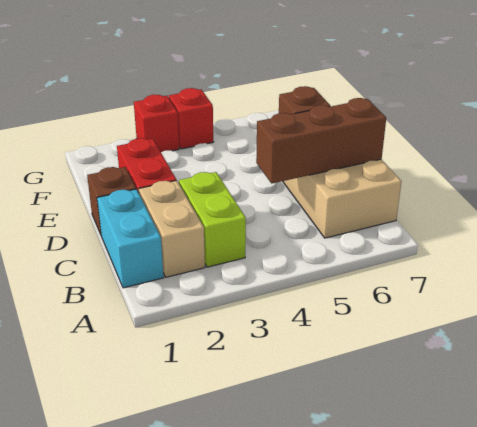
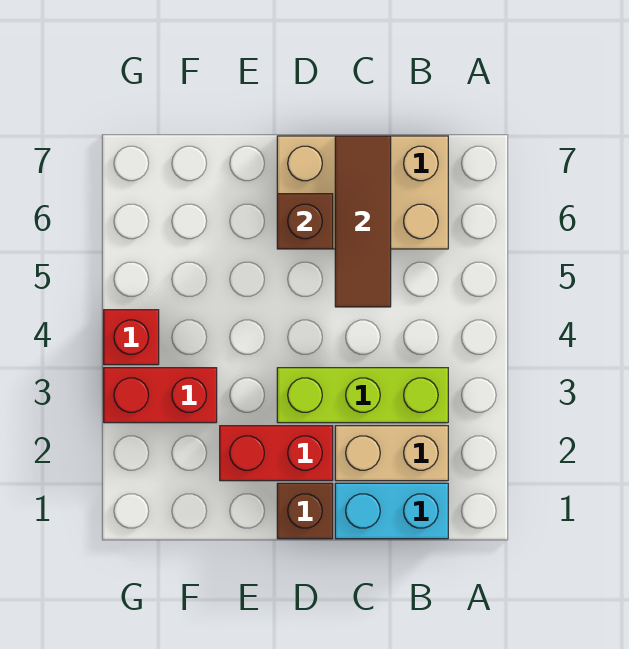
lime brick B3:C3 level 1 -> lime brick B3:D3 level 1
brown brick C5:C7 level 2 -> brown tile C5:C7 level 2
red brick G3 level 1 -> red brick F3:G3 level 1

